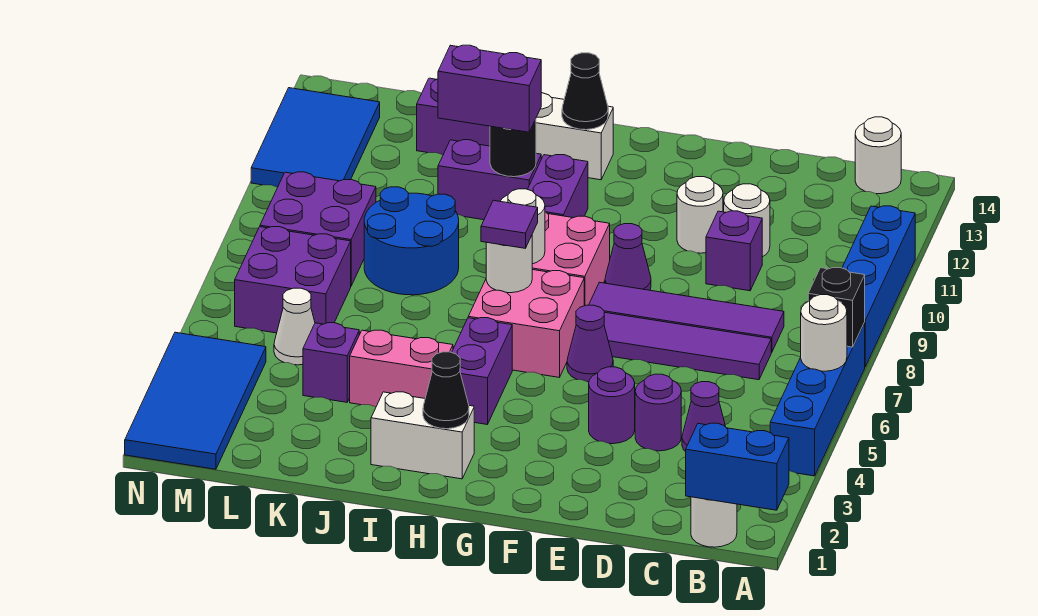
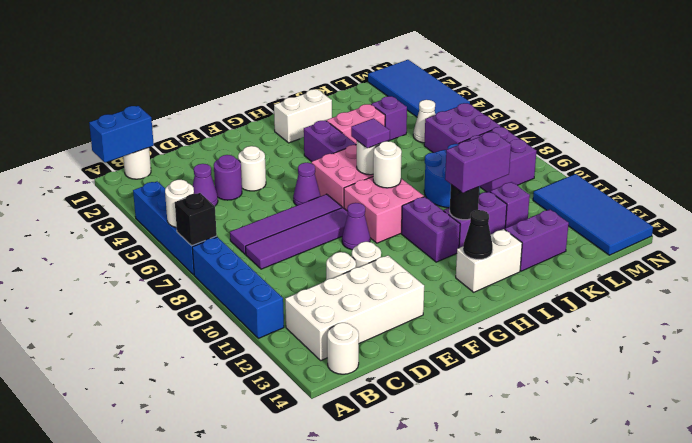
none -> white brick B12:E13 level 1
purple brick D10 level 1 -> purple brick K11 level 1
purple round brick E4 level 1 -> white round brick E4 level 1
black cone H2 level 2 -> none
blue tile M11:N13 level 1 -> blue tile M11:N14 level 1

